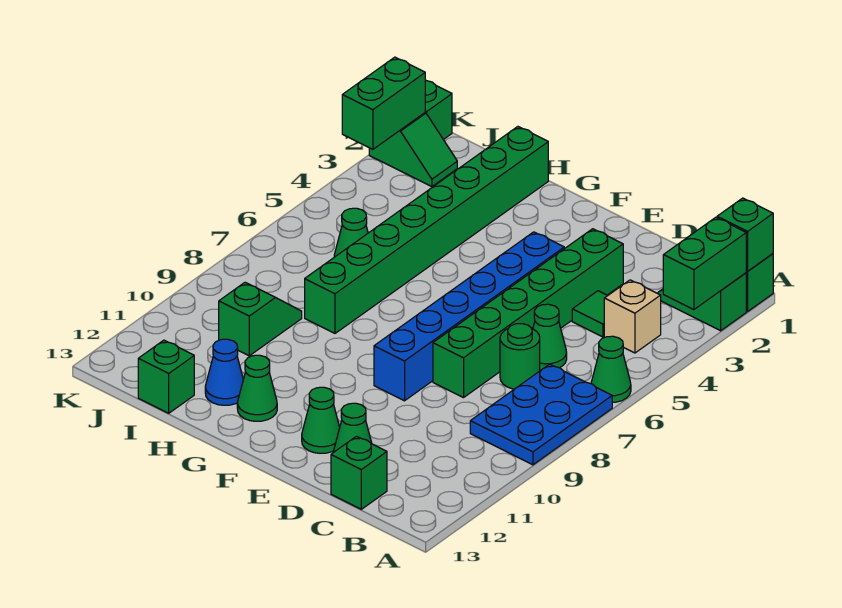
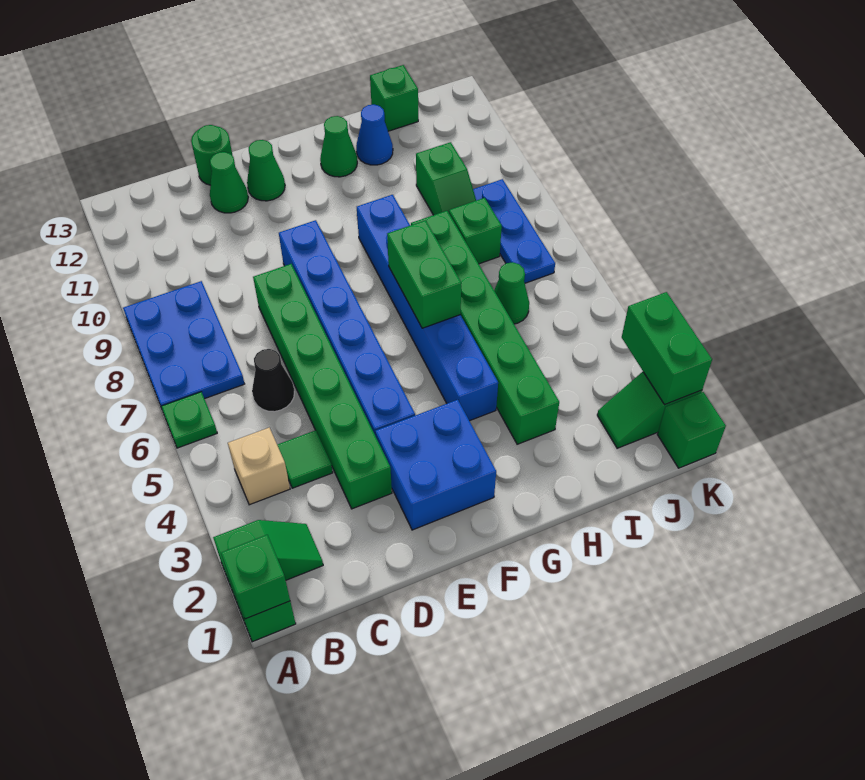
green brick A2:A3 level 2 -> green brick G6:G7 level 2
green cone A6 level 1 -> green plate A6 level 1
green cone C6 level 1 -> black cone C6 level 1
green round brick C7 level 1 -> green round brick D13 level 1
green brick C13 level 1 -> green brick I8 level 1
none -> blue brick E2:F3 level 1
none -> blue brick G4:G9 level 1
green brick H1:H8 level 1 -> green brick H3:H8 level 1
none -> blue plate J7:J9 level 1

